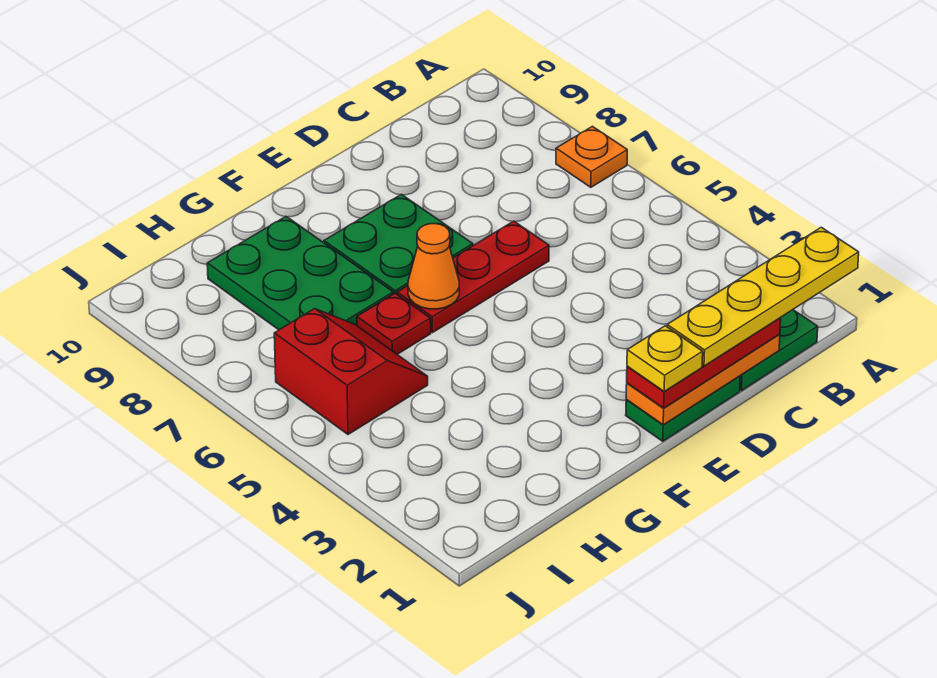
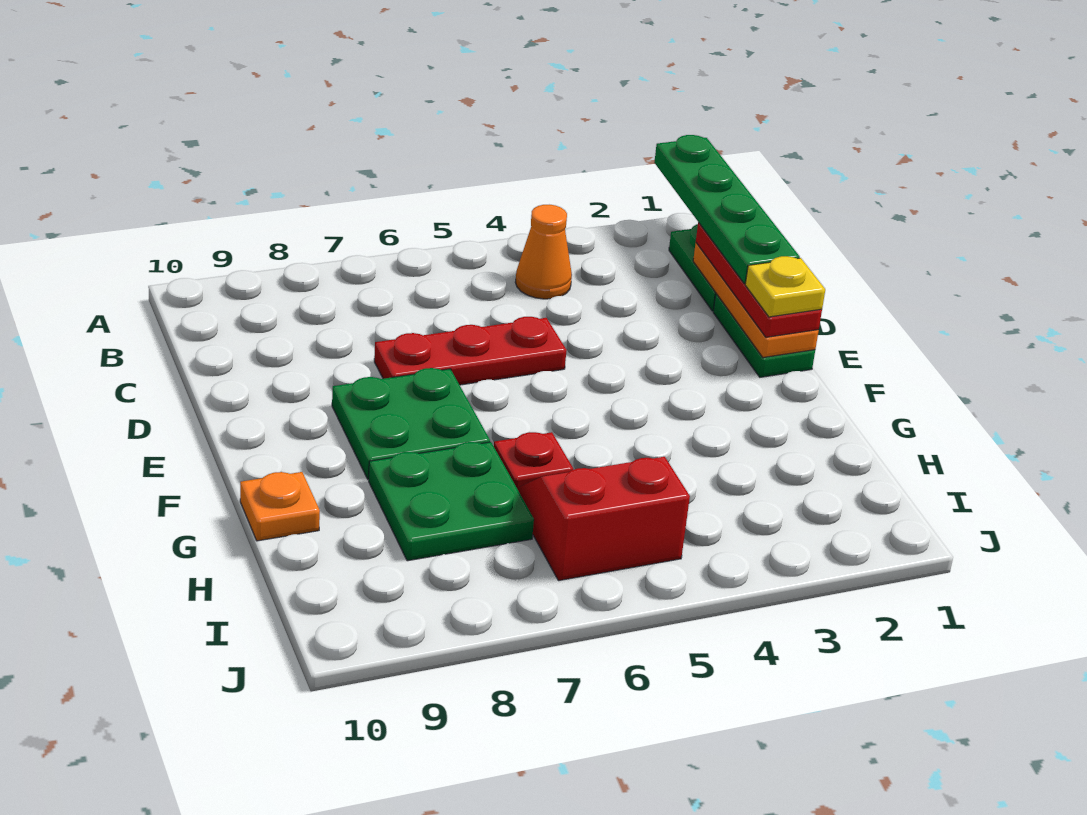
yellow plate A1:D1 level 4 -> green plate A1:D1 level 4
orange plate A7 level 1 -> orange plate G10 level 1
red plate D6:F6 level 1 -> red plate D5:D7 level 1
orange cone F6 level 2 -> orange cone B4 level 1
green plate G7:H9 level 1 -> green plate G7:H8 level 1

